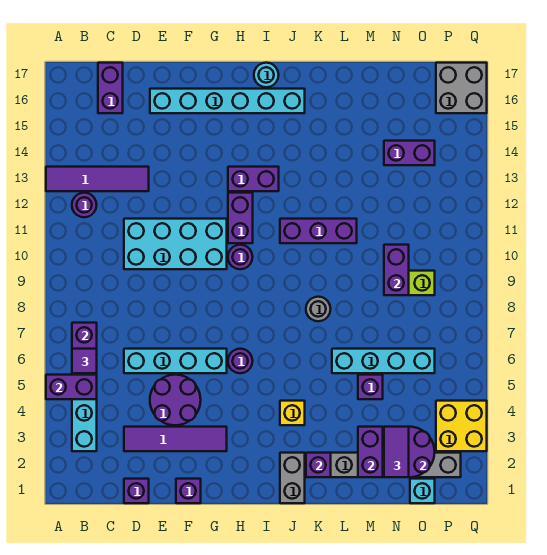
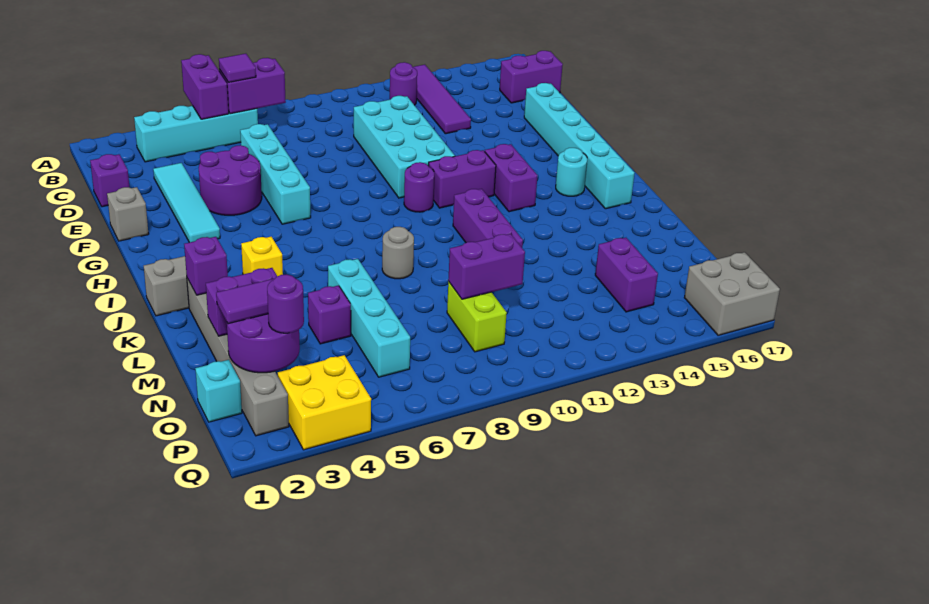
purple tile D3:G3 level 1 -> cyan tile D3:G3 level 1
purple brick F1 level 1 -> grey brick F1 level 1
purple round brick H6 level 1 -> purple round brick O3 level 3
cyan round brick I17 level 1 -> cyan round brick I15 level 1

